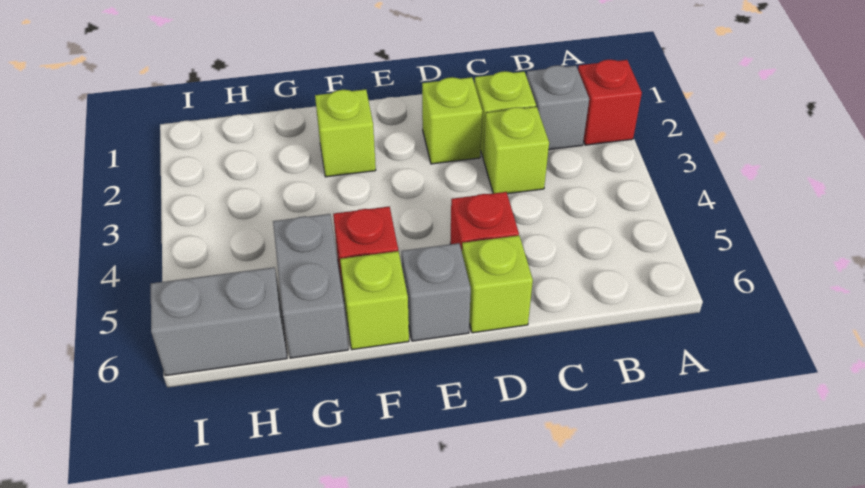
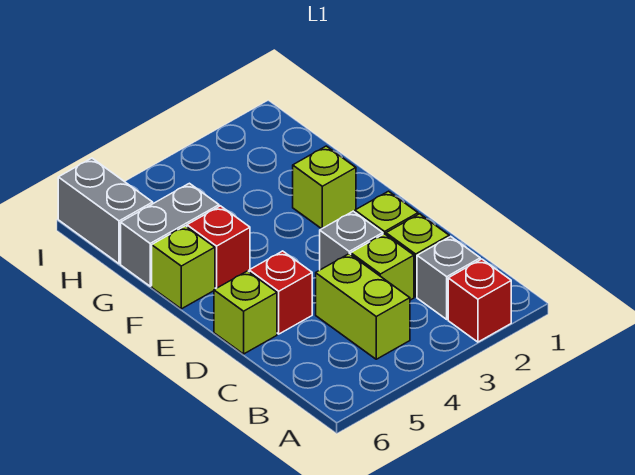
none -> lime brick B4:C4 level 1
grey brick E6 level 1 -> grey brick D3 level 1

